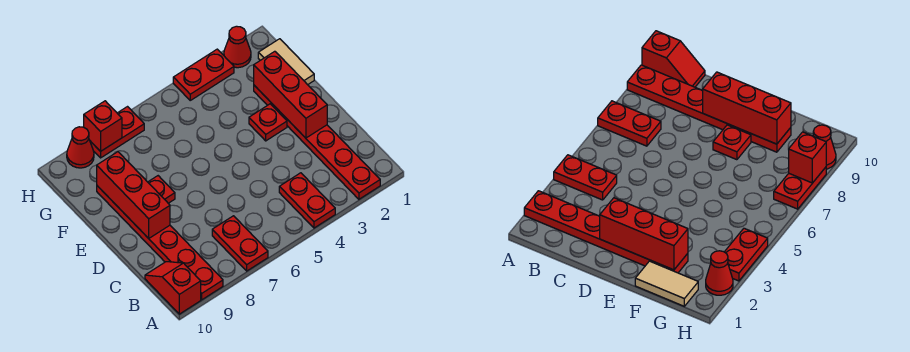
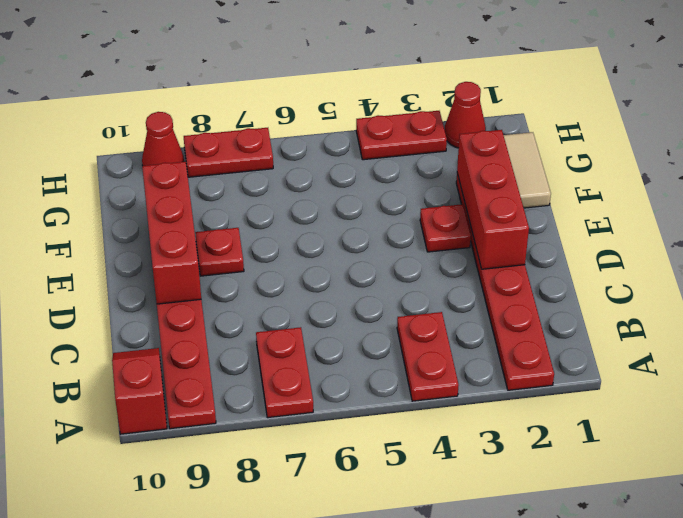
red brick H8 level 2 -> none

